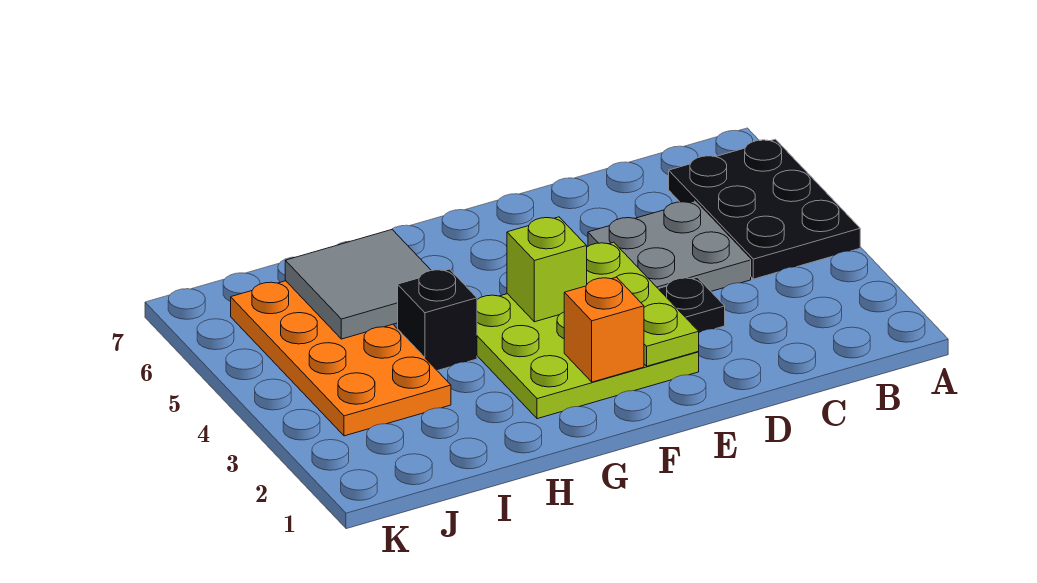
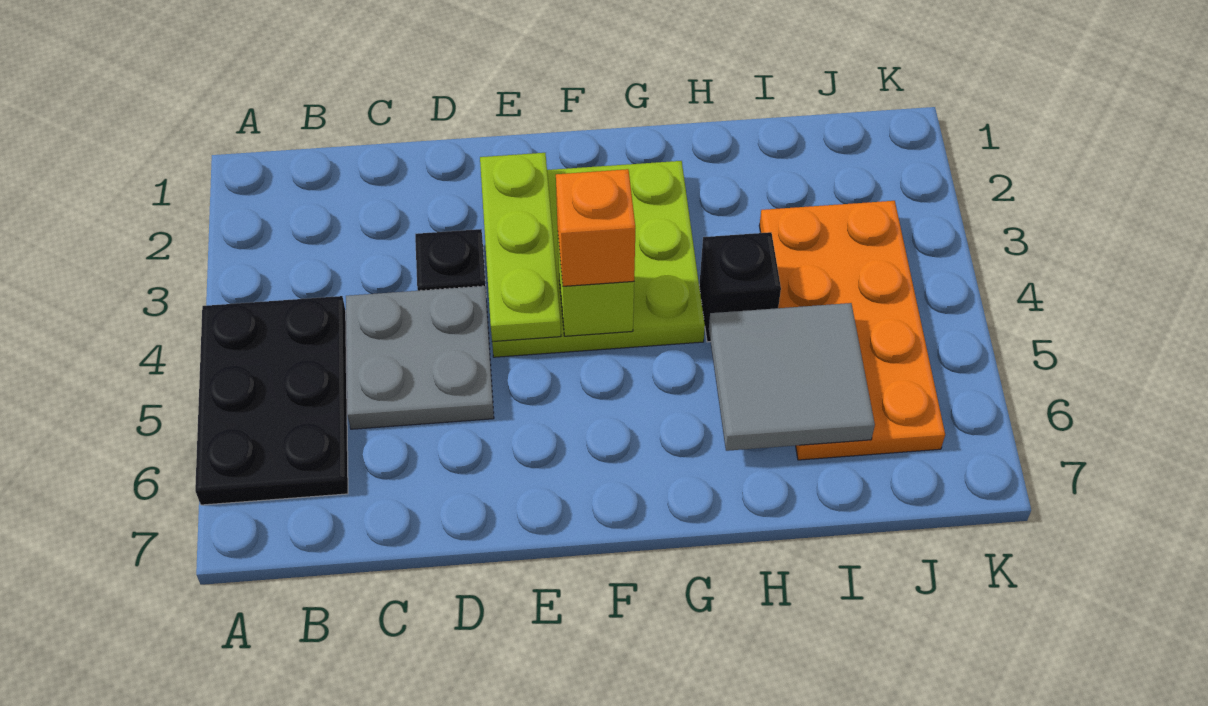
orange brick F2 level 2 -> orange brick F4 level 3

